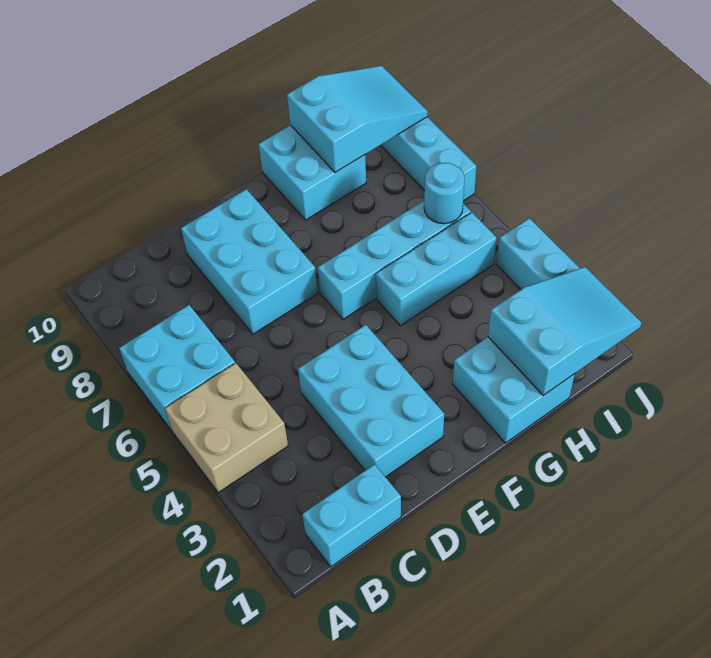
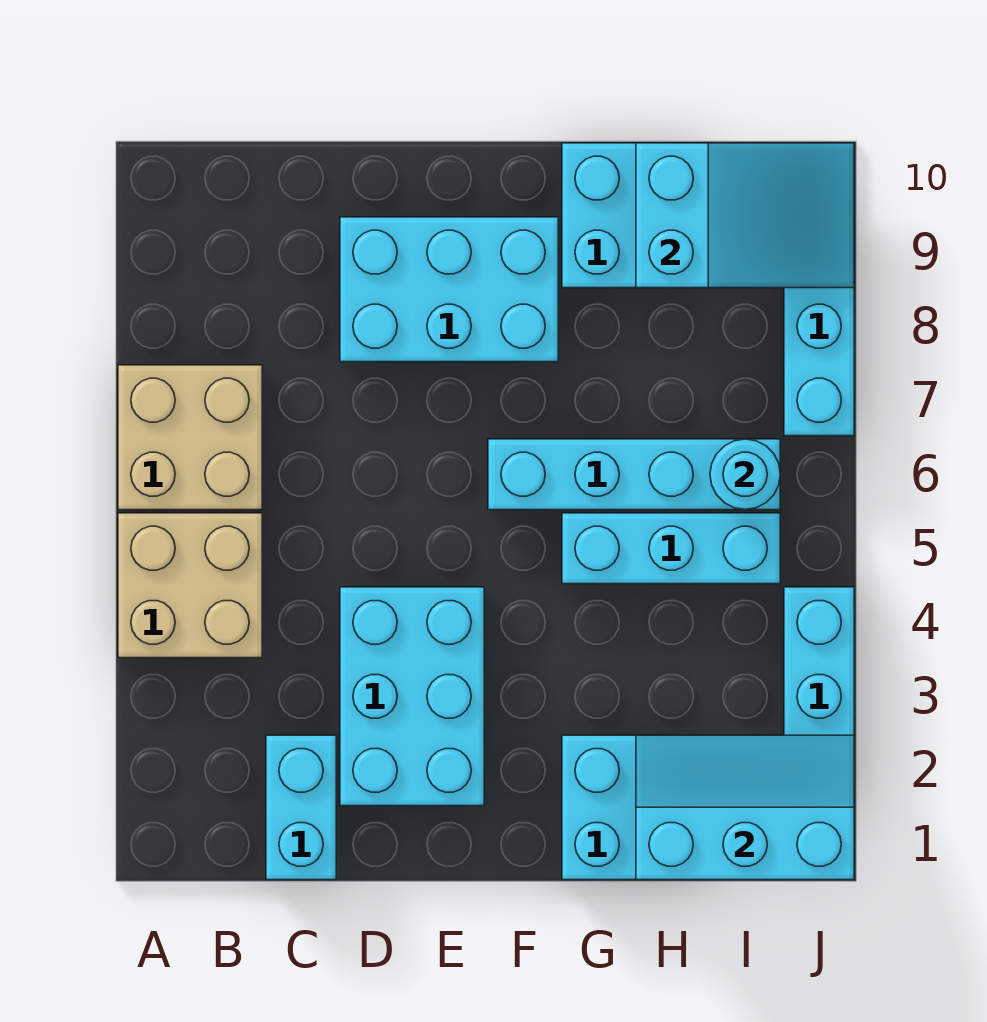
cyan brick A6:B7 level 1 -> tan brick A6:B7 level 1
cyan brick B1:C1 level 1 -> cyan brick C1:C2 level 1
cyan brick D7:E9 level 1 -> cyan brick D8:F9 level 1
cyan slope H1:J2 level 2 top H -> cyan slope H1:J2 level 2 top 1

